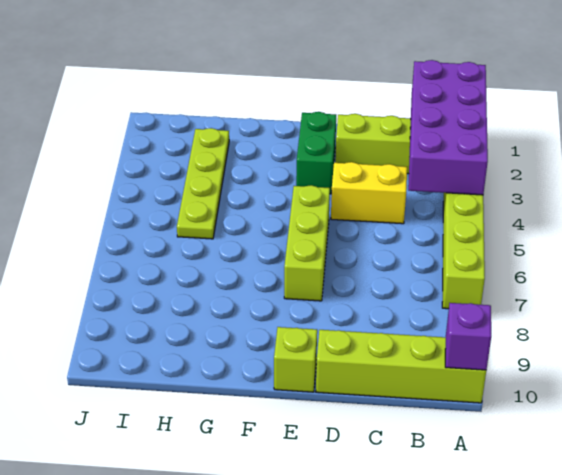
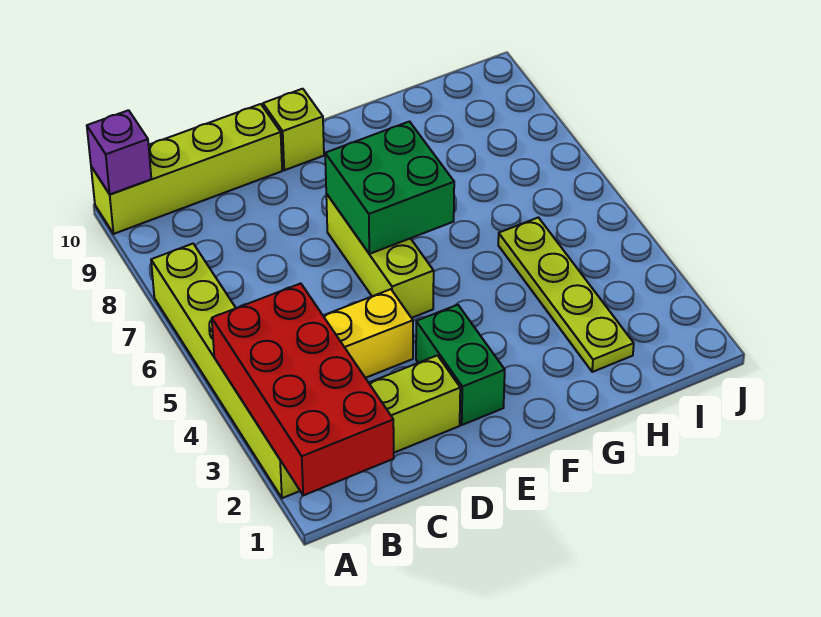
purple brick A1:B4 level 2 -> red brick A1:B4 level 2
none -> green brick E6:F7 level 2

